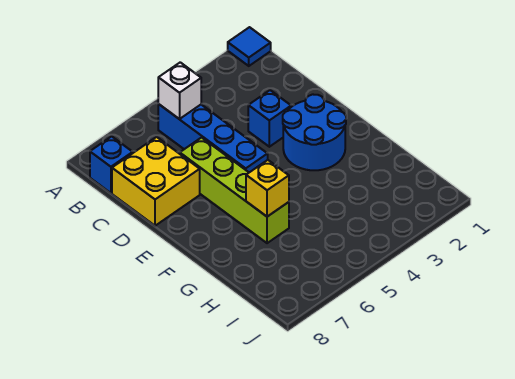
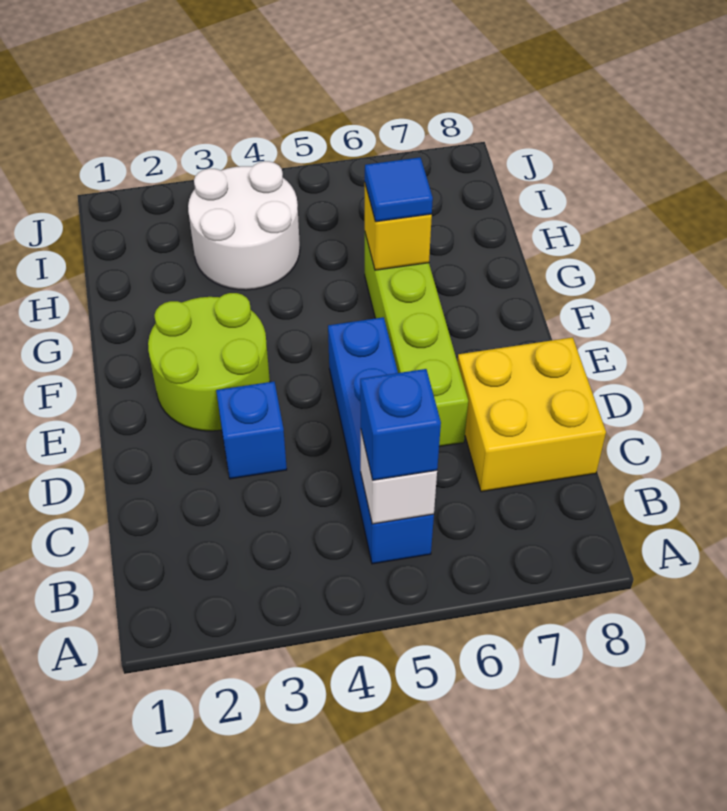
blue tile A1 level 1 -> blue tile G6 level 3
blue brick B8 level 1 -> blue brick B5 level 3
blue round brick E2:F3 level 1 -> lime round brick E2:F3 level 1
none -> white round brick H3:I4 level 1

